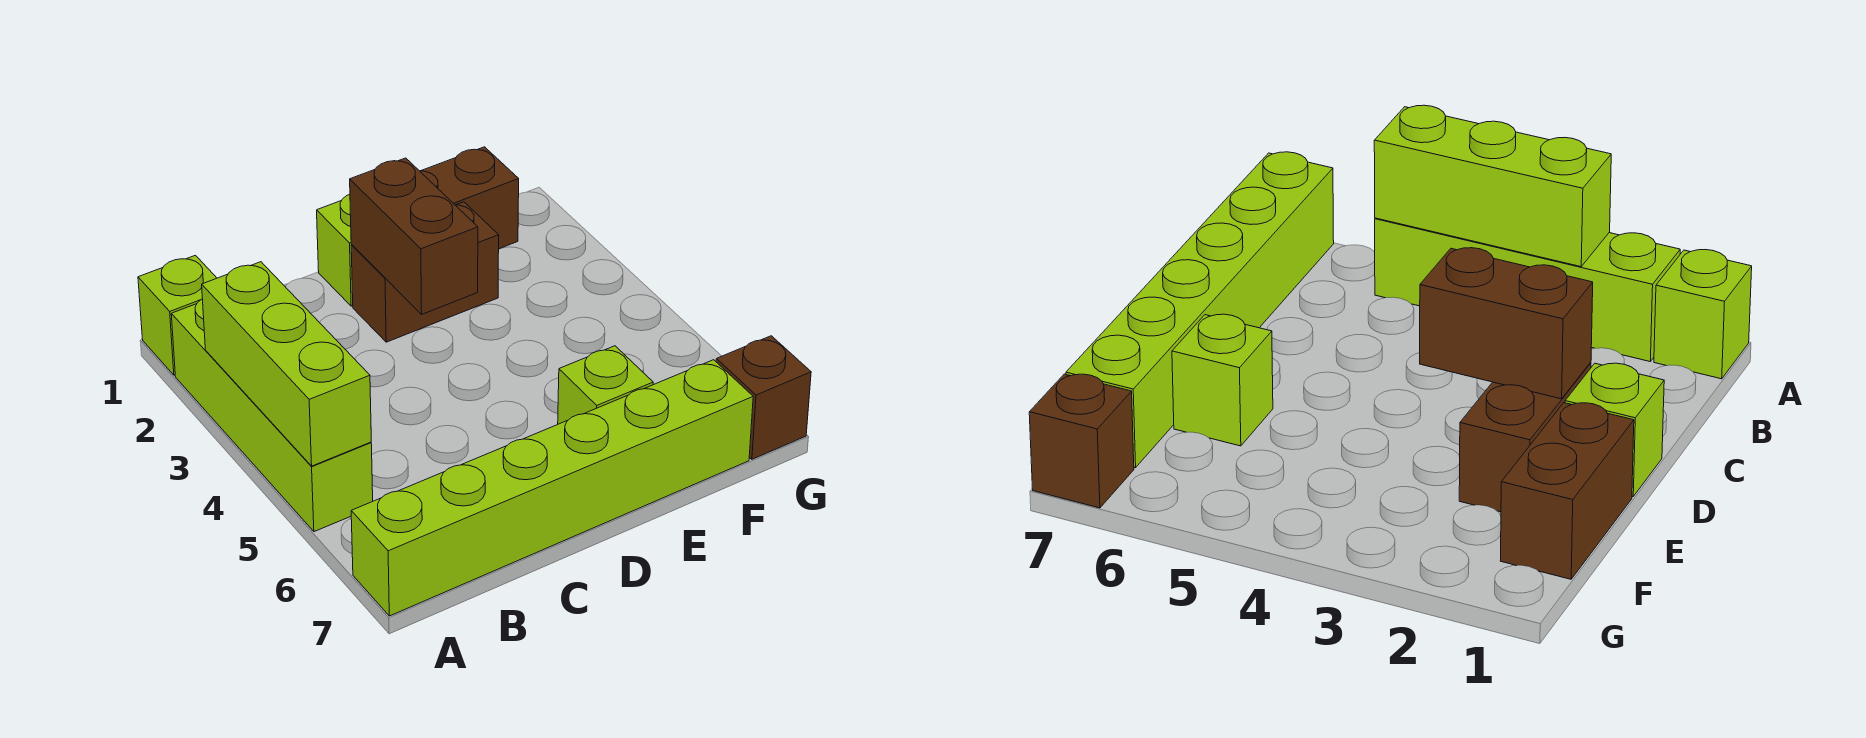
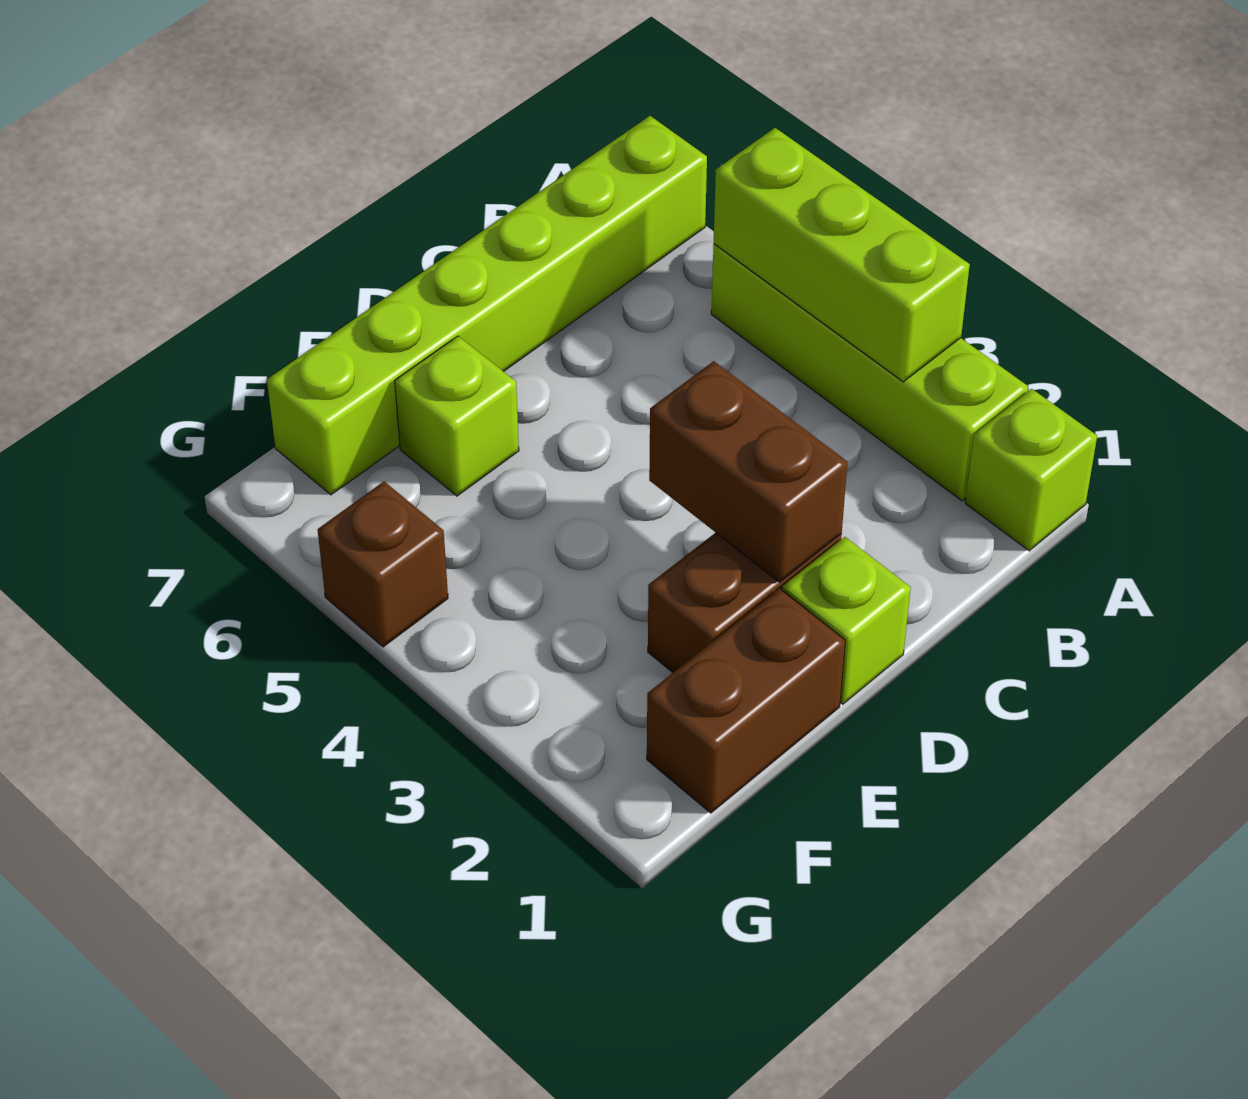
brown brick G7 level 1 -> brown brick G5 level 1

